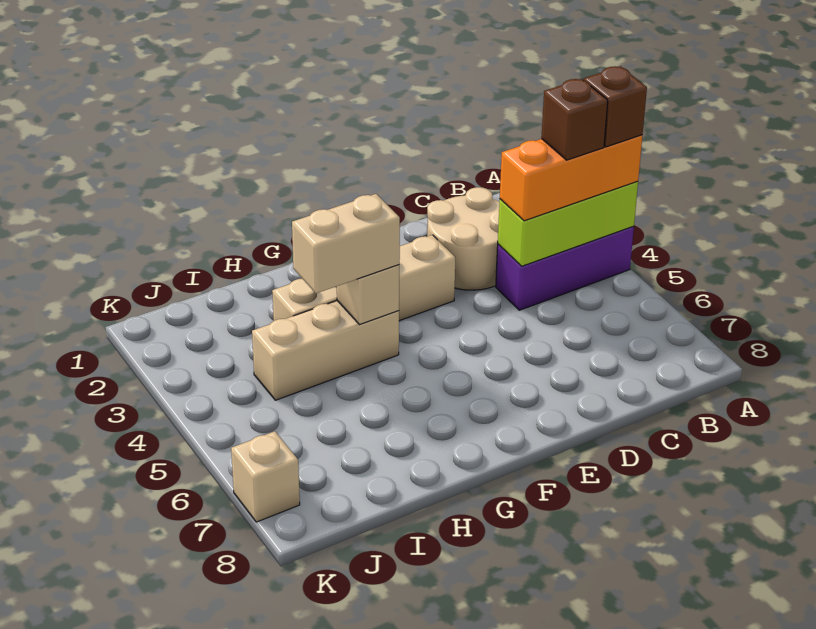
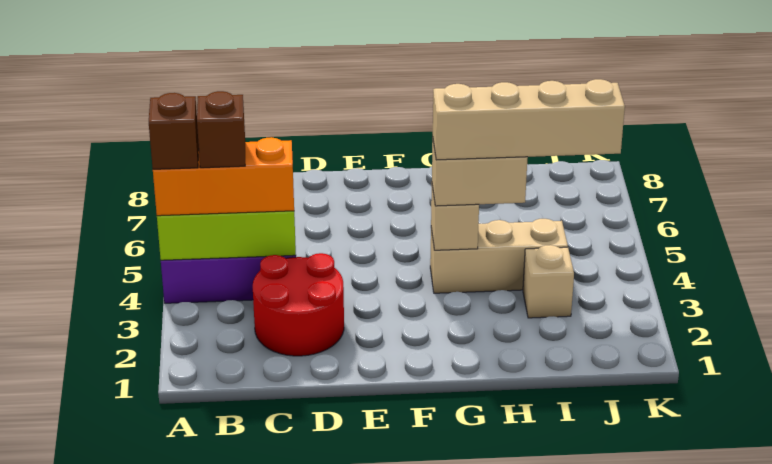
tan round brick C2:D3 level 1 -> red round brick C2:D3 level 1
tan brick E3:H3 level 1 -> tan brick G4:J4 level 4
tan brick K7 level 1 -> tan brick I3 level 1

